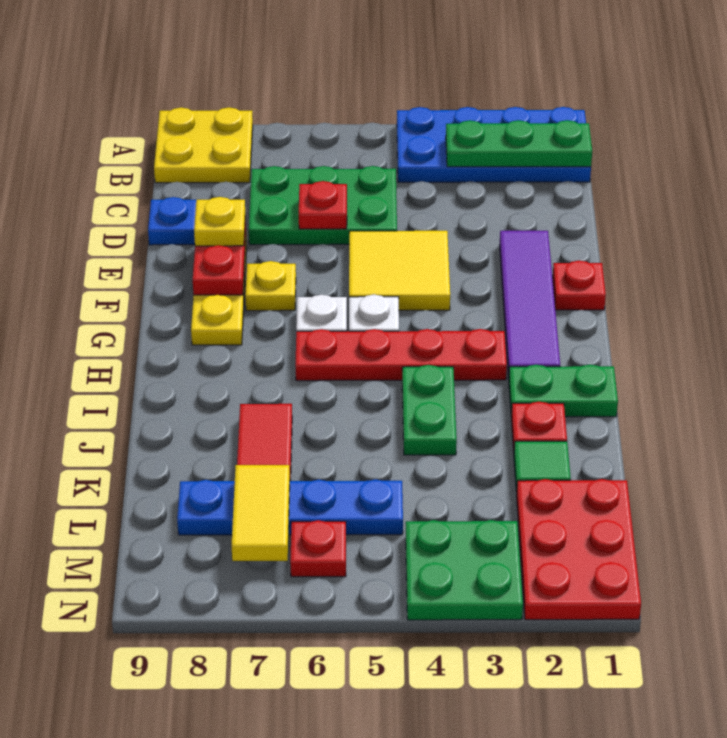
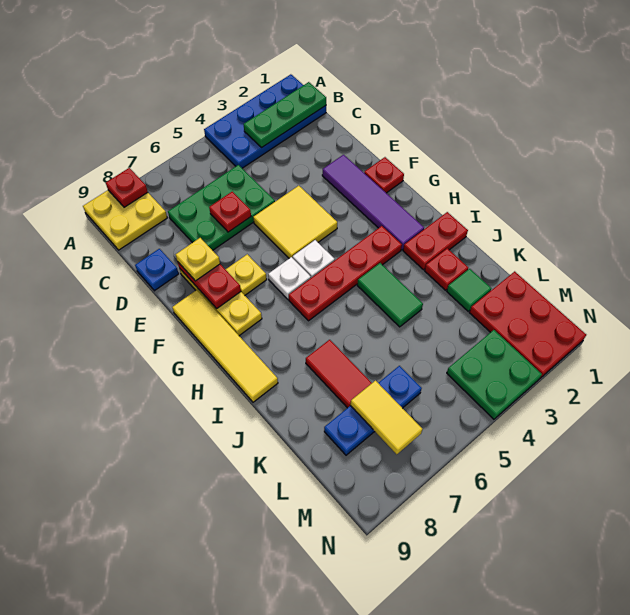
none -> yellow tile F9:I9 level 1
green plate I1:I2 level 1 -> red plate I1:I2 level 1
green plate I4:J4 level 1 -> green tile I4:J4 level 1
blue plate L5:L8 level 1 -> blue plate L6:L8 level 1
red plate M6 level 1 -> red plate A8 level 2

